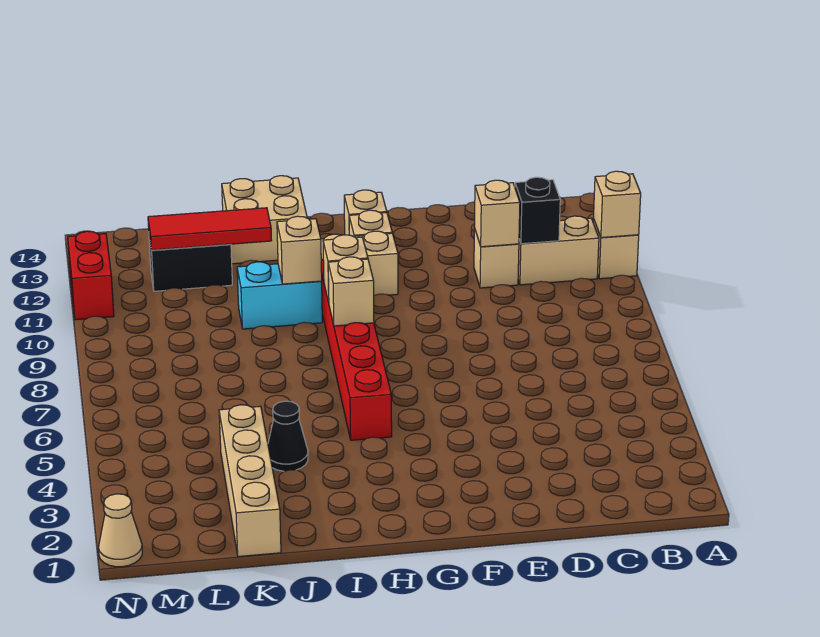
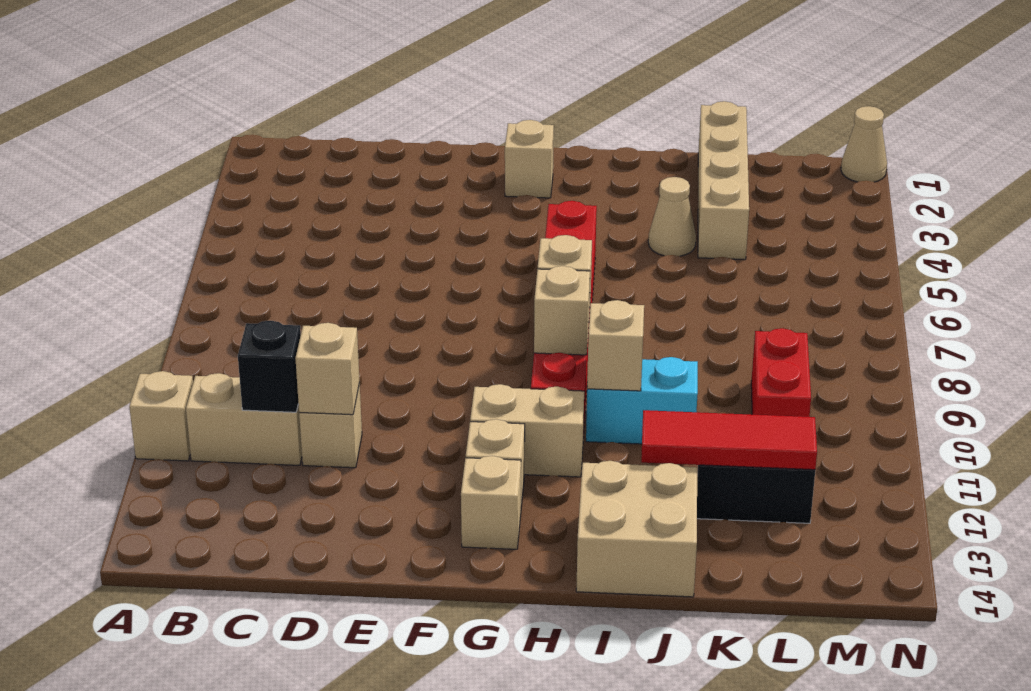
tan brick A11 level 2 -> tan brick G2 level 1
black cone J4 level 1 -> tan cone J4 level 1
red brick N11:N12 level 1 -> red brick L9:L10 level 1

